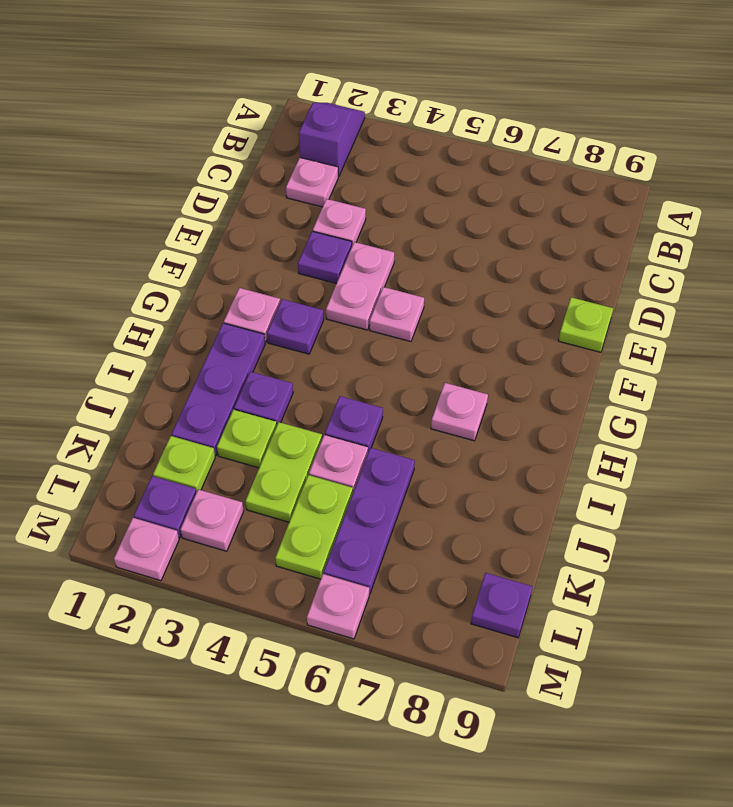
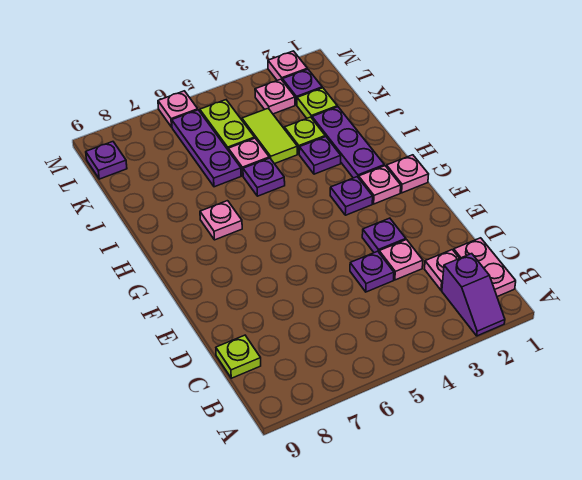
none -> purple plate D4 level 1
pink plate E4:F4 level 1 -> pink plate B1:C1 level 1
lime plate E9 level 1 -> lime plate C9 level 1
pink plate F5 level 1 -> pink plate G1 level 1
lime plate J4:K4 level 1 -> lime tile J4:K4 level 1

